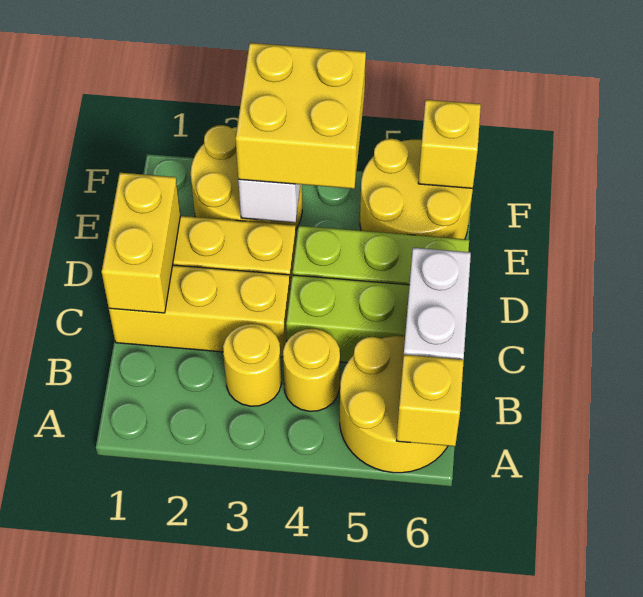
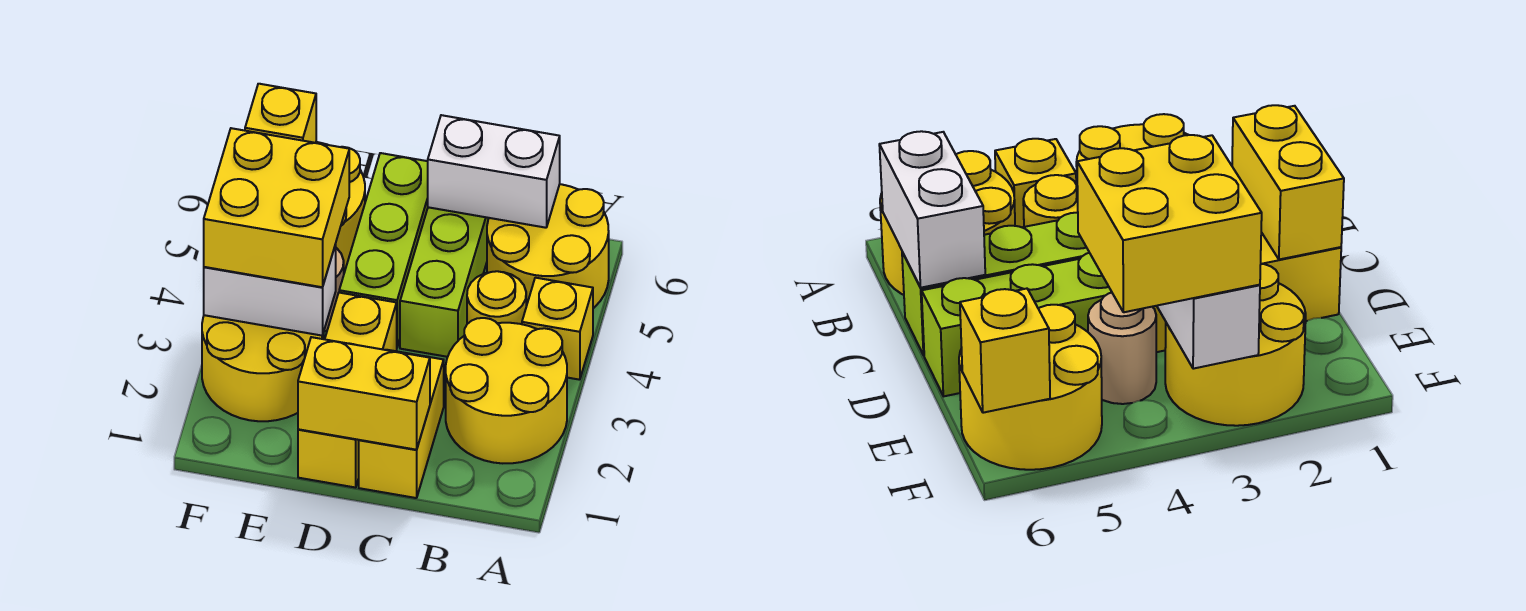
yellow brick A6 level 2 -> yellow brick A4 level 1
yellow round brick B3 level 1 -> yellow round brick A2:B3 level 1
yellow brick C1:C3 level 1 -> yellow brick C1:C2 level 1
none -> tan round brick E4 level 1

